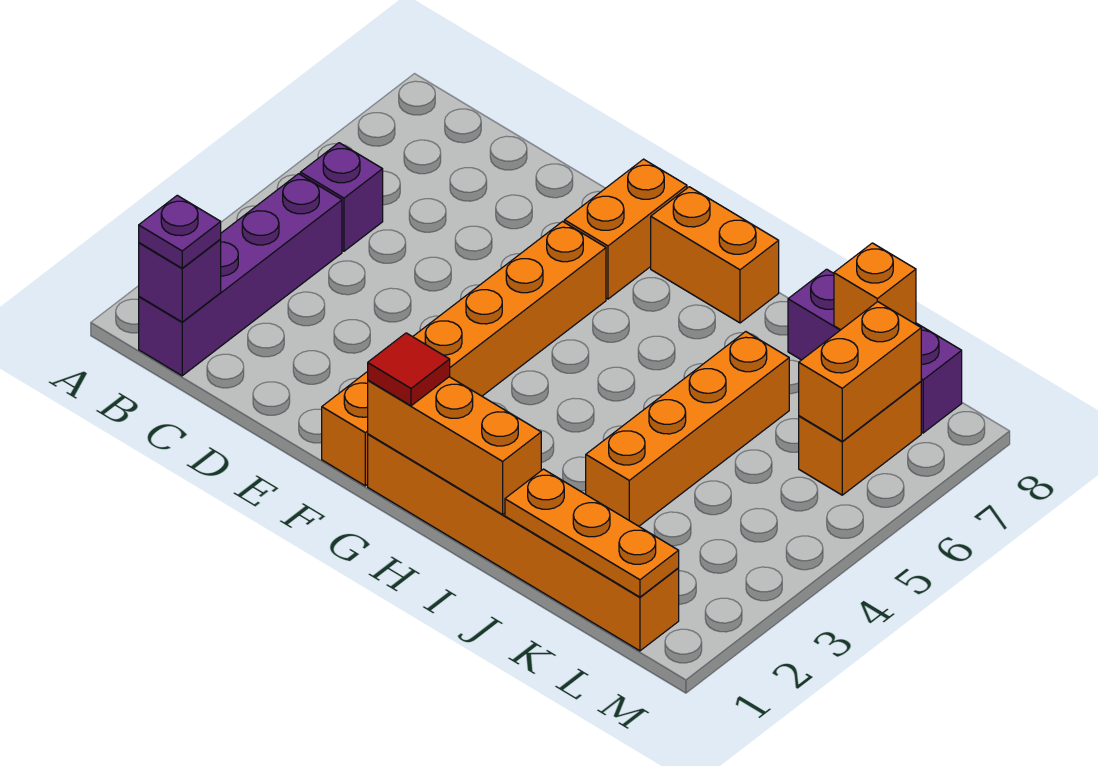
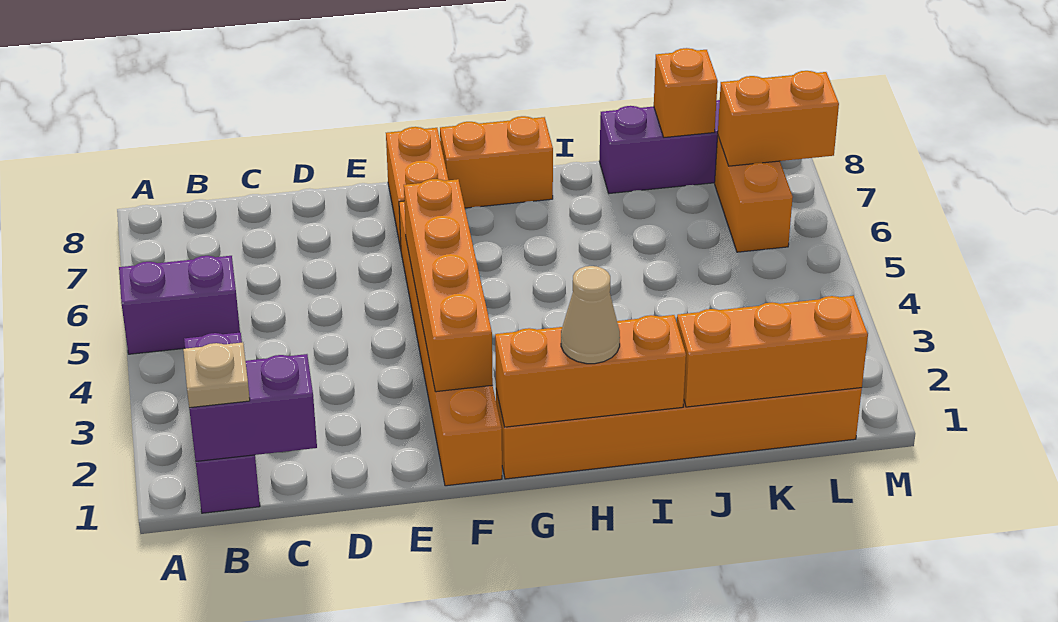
purple brick B1:B4 level 1 -> purple brick B1:B3 level 1
purple brick B1 level 2 -> purple brick B1:C1 level 2
purple plate B1 level 3 -> tan plate B1 level 3
purple brick B5 level 1 -> purple brick A5:B5 level 1
red tile G1 level 3 -> none
none -> tan cone H1 level 3
orange plate J1:L1 level 2 -> orange brick J1:L1 level 2
orange brick J3:J6 level 1 -> orange brick F2:F5 level 2
orange brick L6:L7 level 2 -> orange brick L7:M7 level 2

